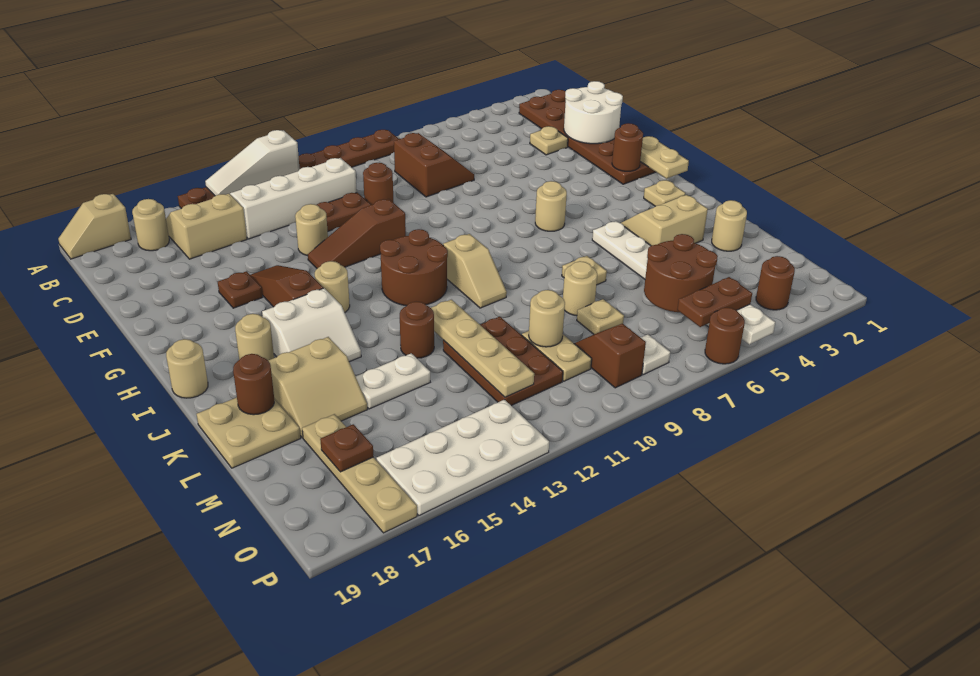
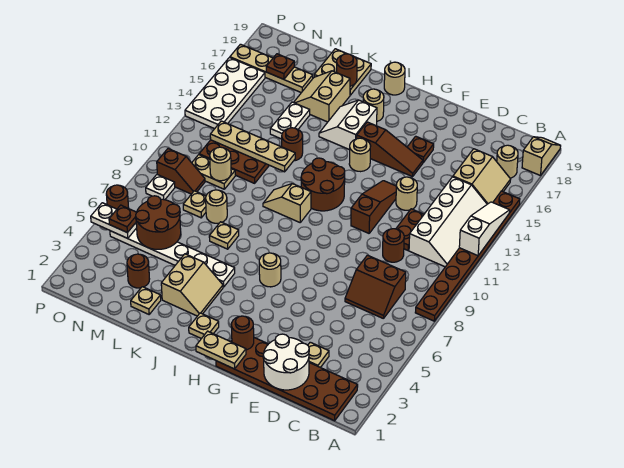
tan round brick L2 level 1 -> tan plate L2 level 1
brown round brick O3 level 1 -> brown round brick M3 level 1
brown plate O5:O6 level 3 -> brown plate O5 level 3

